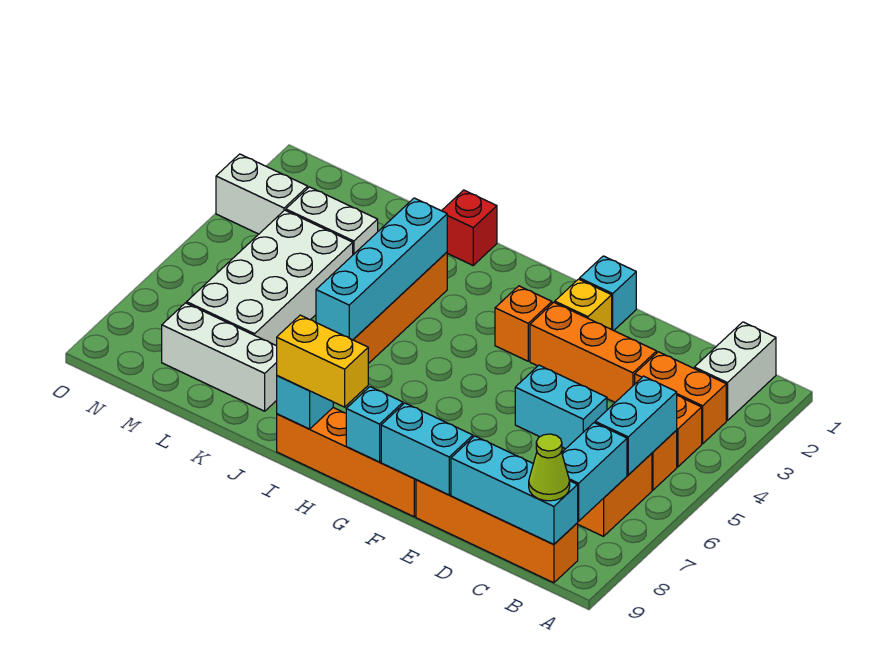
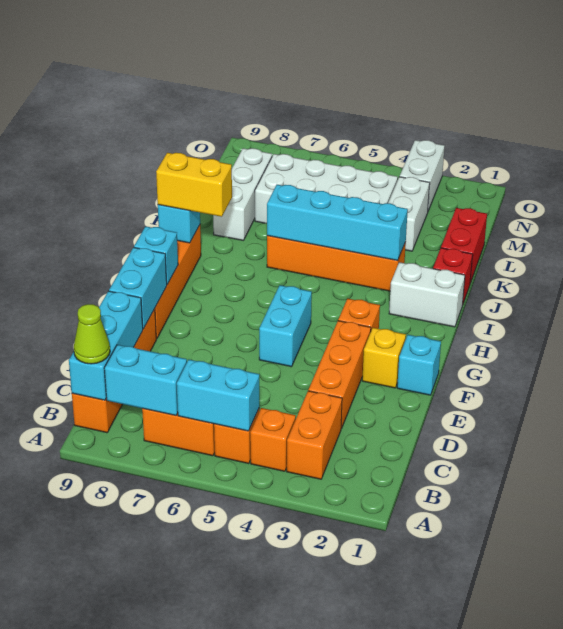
white brick B1:B2 level 1 -> white brick I1:I2 level 1
cyan brick D5:E5 level 1 -> cyan brick F5:G5 level 1
yellow brick H9:I9 level 3 -> yellow brick I8:I9 level 3
none -> red brick K1:L1 level 1

